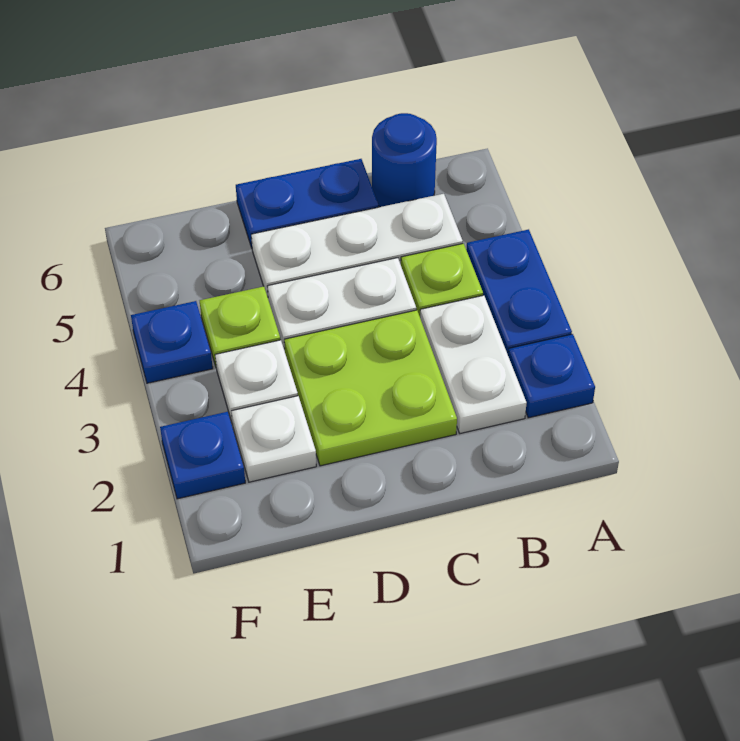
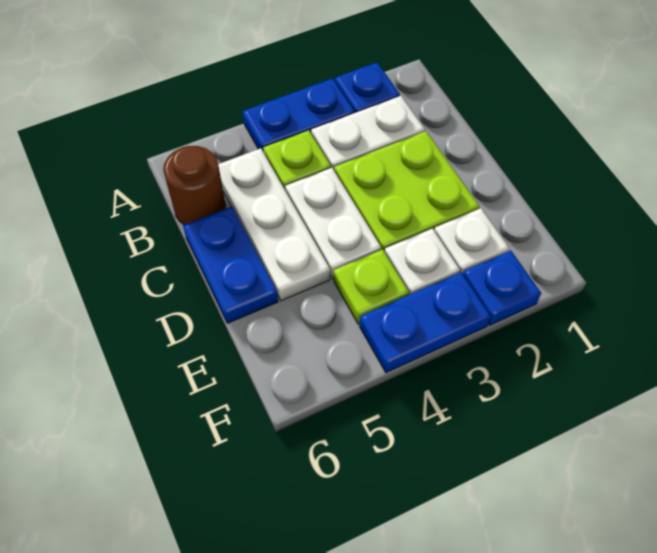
blue round brick B6 level 1 -> brown round brick B6 level 1
blue plate F4 level 1 -> blue plate F3:F4 level 1

